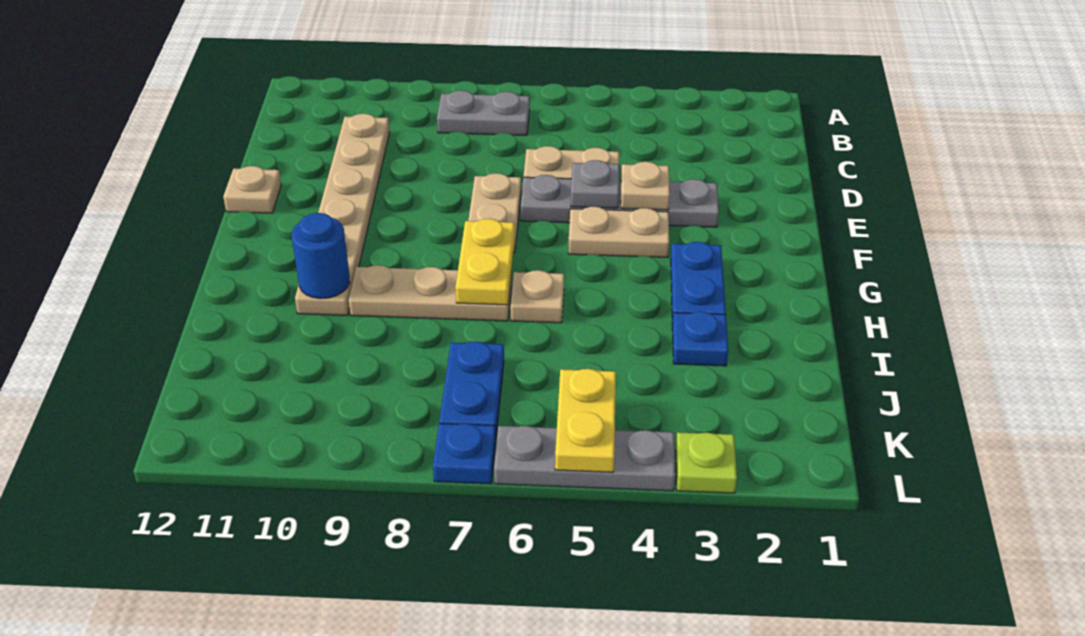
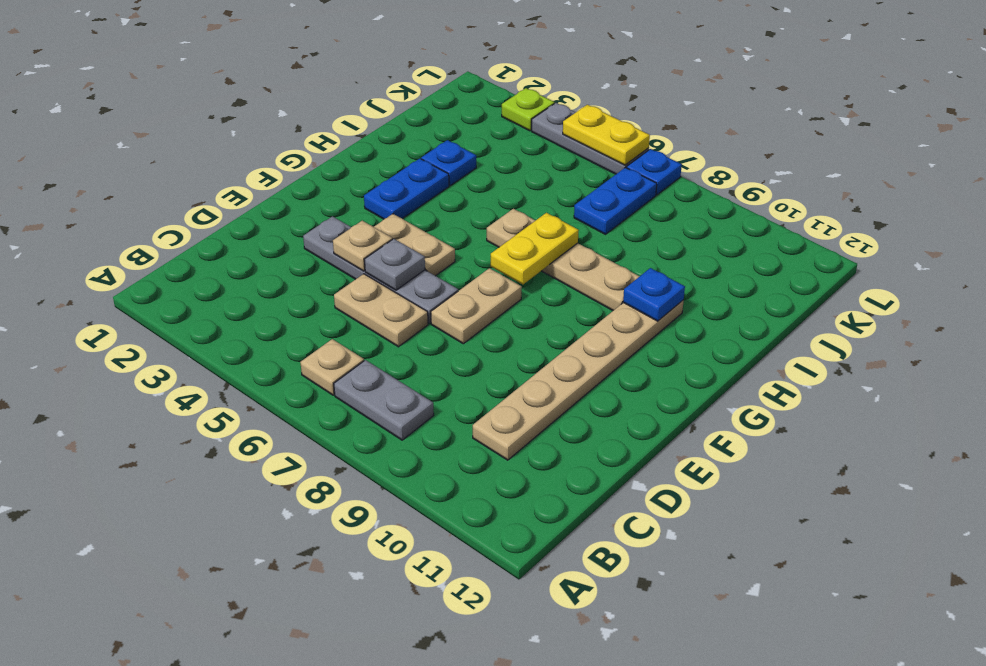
tan plate E12 level 1 -> tan plate B6 level 1
blue round brick H10 level 2 -> blue plate H10 level 2
yellow plate K5:L5 level 2 -> yellow plate L5:L6 level 2

